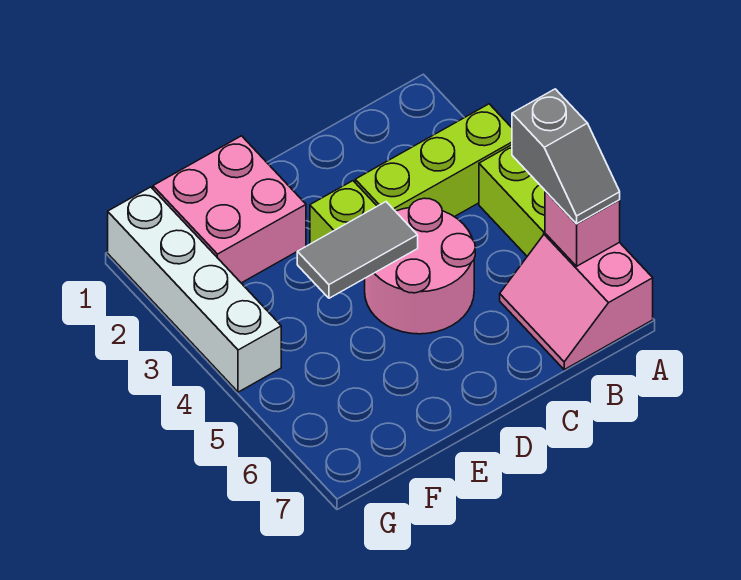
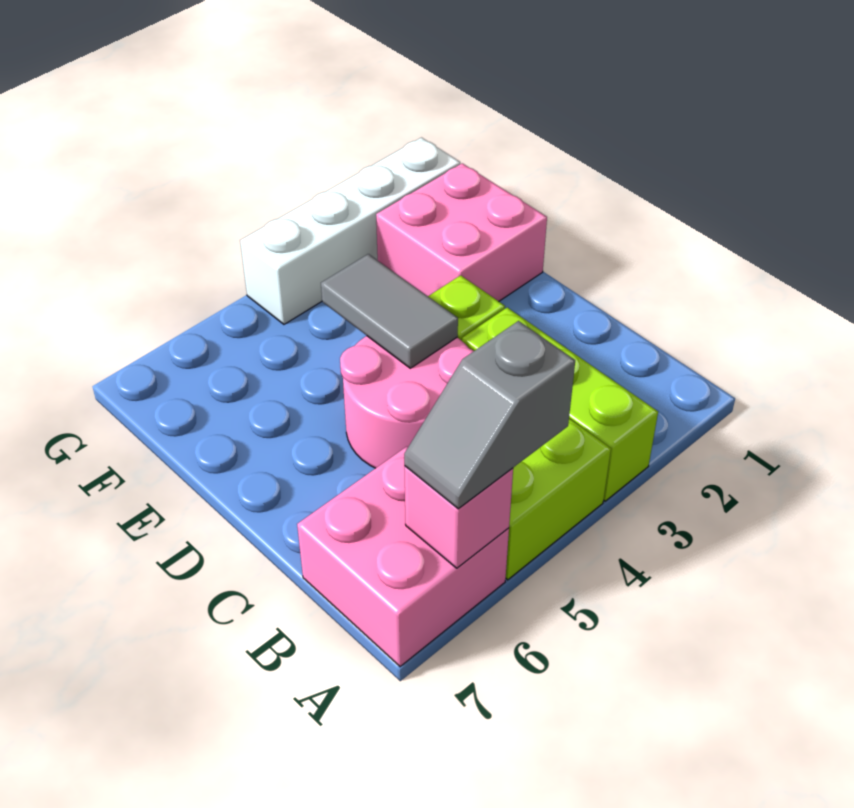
pink slope A6:B7 level 1 top A -> pink brick A6:B7 level 1

